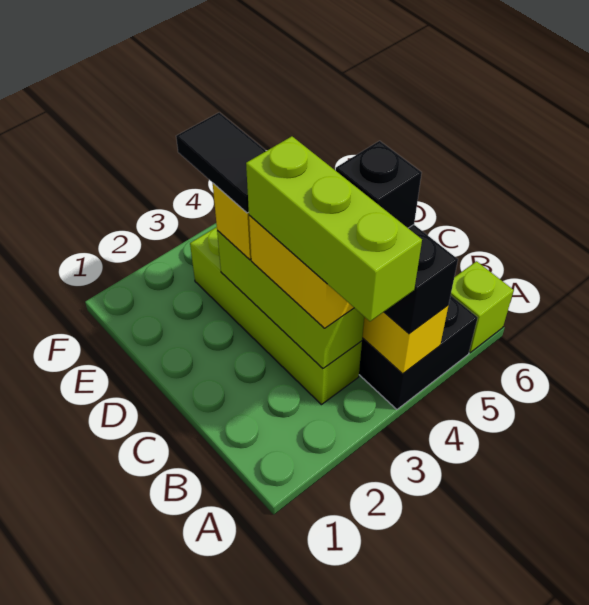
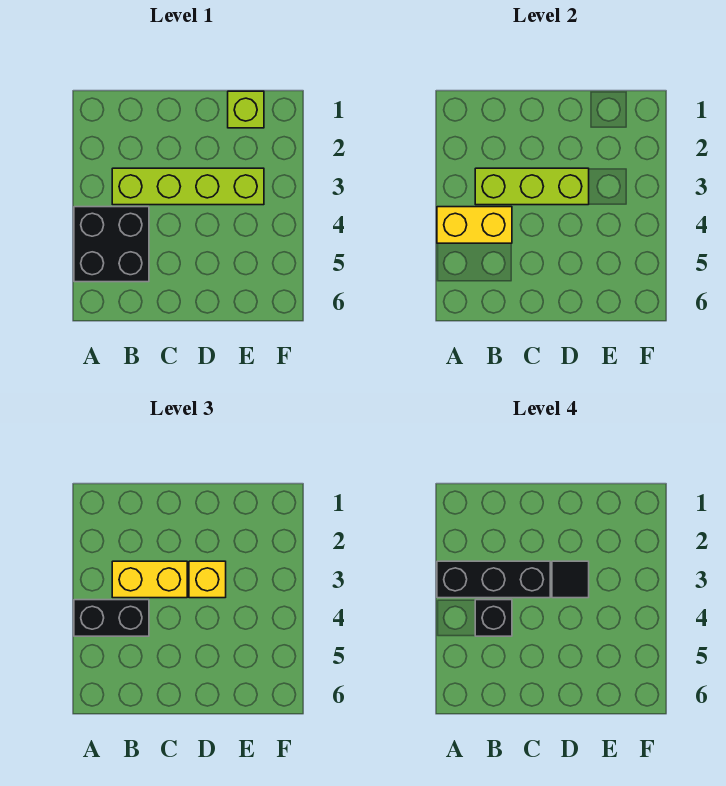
lime brick A3:C3 level 4 -> black brick A3:C3 level 4
lime brick A6 level 1 -> lime brick E1 level 1
black tile D3:E3 level 4 -> black tile D3 level 4

